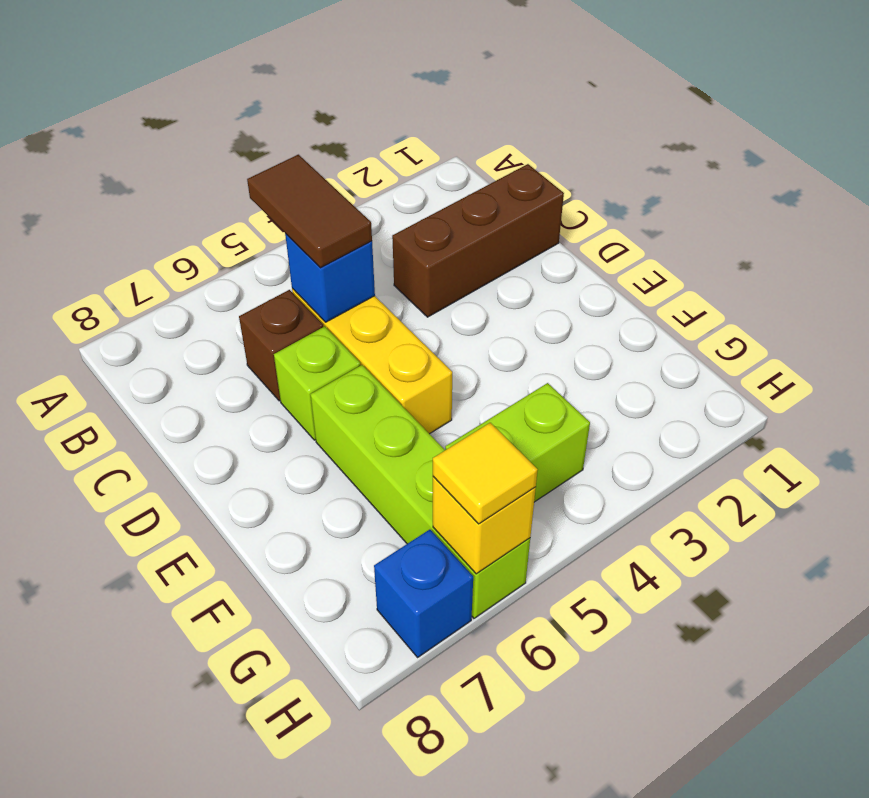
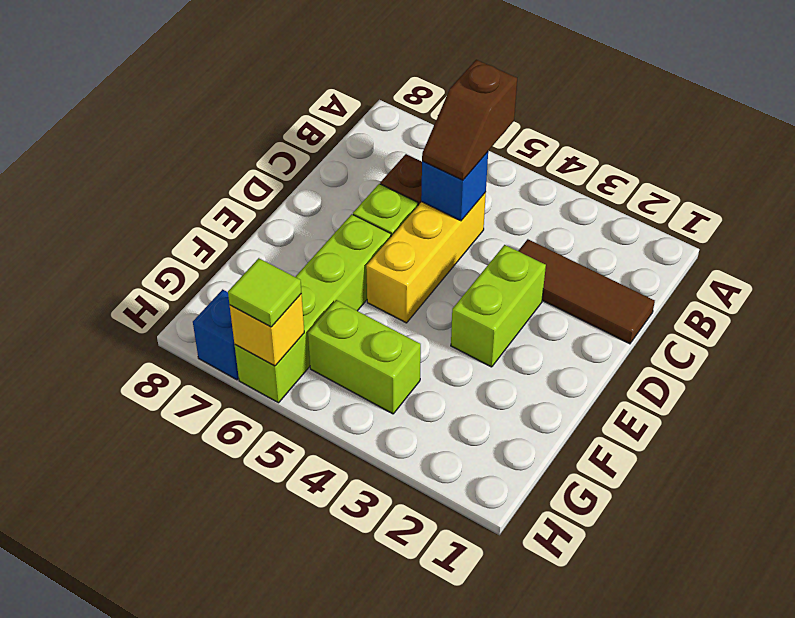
brown tile B5:C5 level 3 -> brown slope B5:C5 level 3 top B
brown brick C1:C3 level 1 -> brown tile C1:C3 level 1
none -> lime brick D3:E3 level 1
yellow tile H6 level 3 -> lime tile H6 level 3

